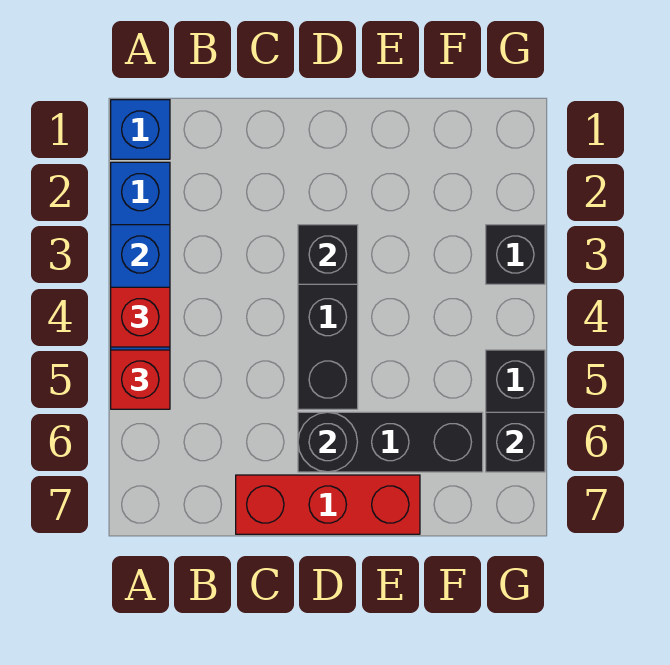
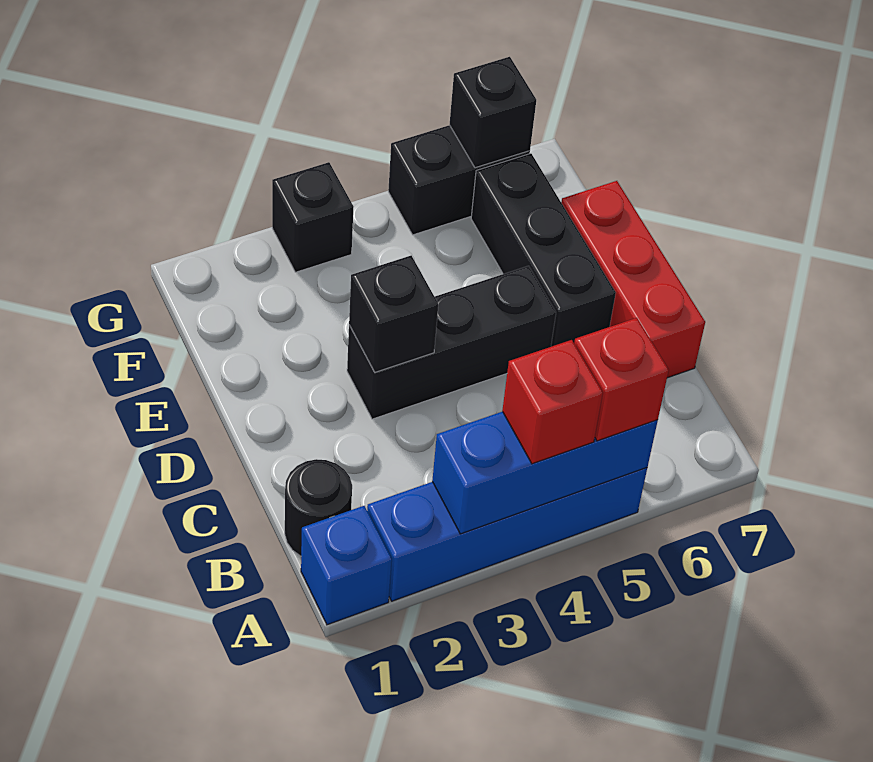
black round brick D6 level 2 -> black round brick B1 level 1

